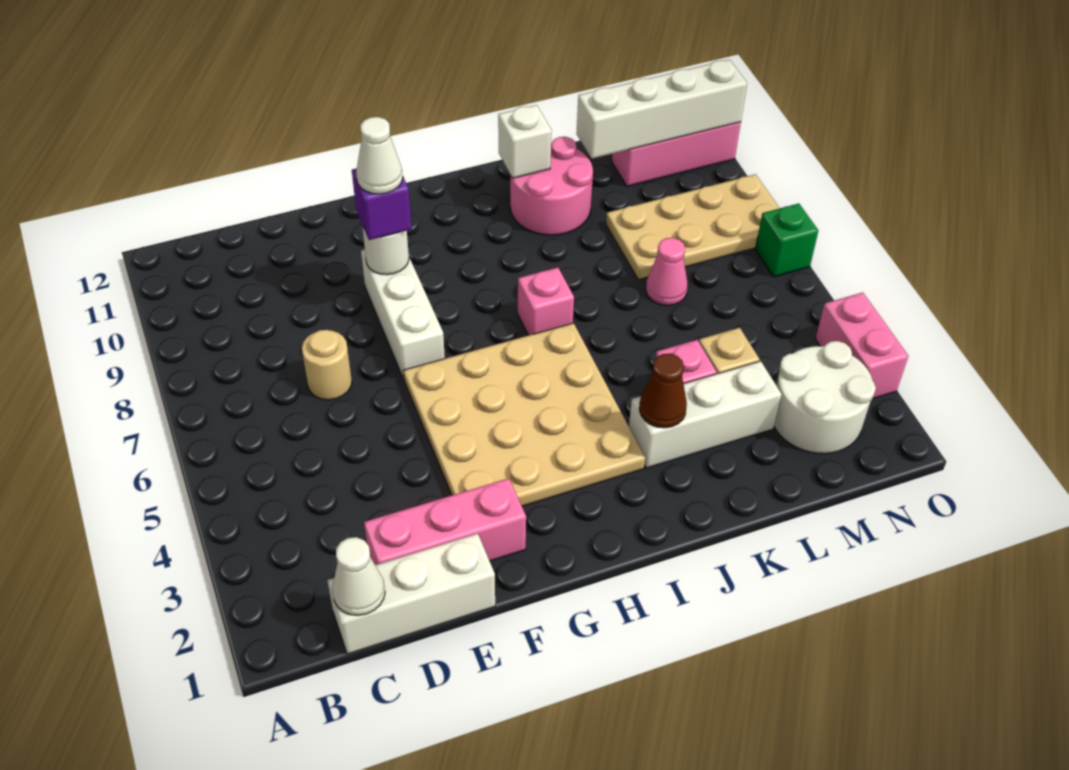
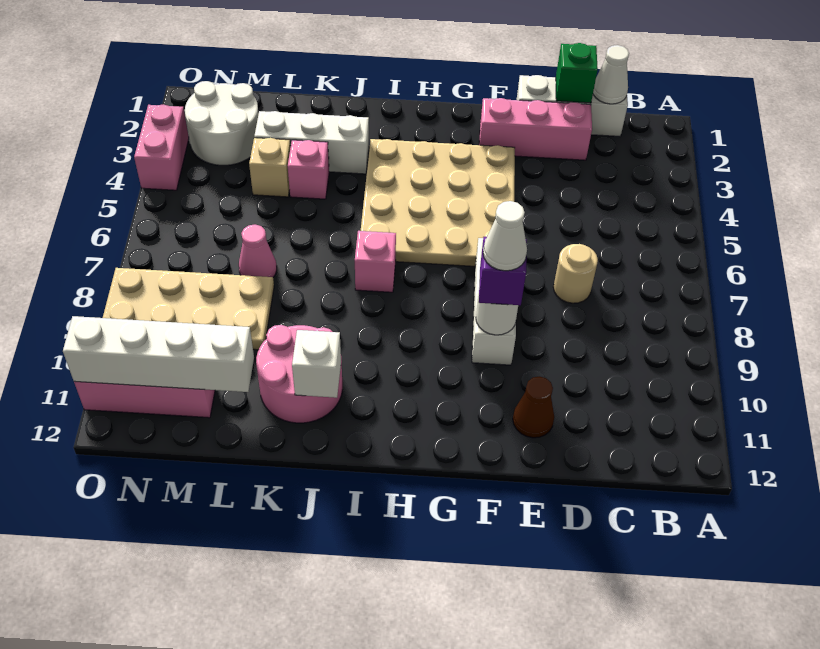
brown cone J3 level 2 -> brown cone E11 level 1
green brick O7 level 1 -> green brick D1 level 2

